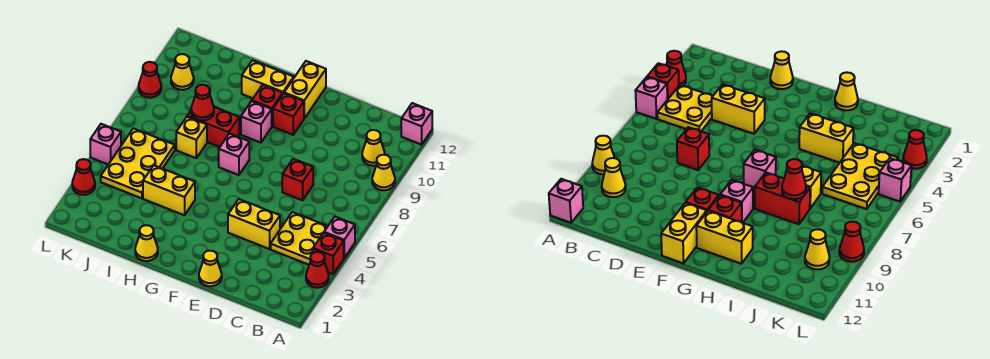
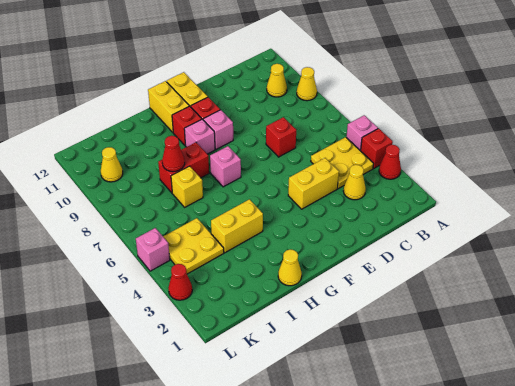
pink brick A12 level 1 -> pink brick F9 level 1
yellow cone E1 level 1 -> yellow cone C3 level 1
yellow brick G11:H11 level 1 -> yellow brick G11:G12 level 1
yellow plate J4:K6 level 1 -> yellow plate J4:K5 level 1
red cone L9 level 1 -> none

